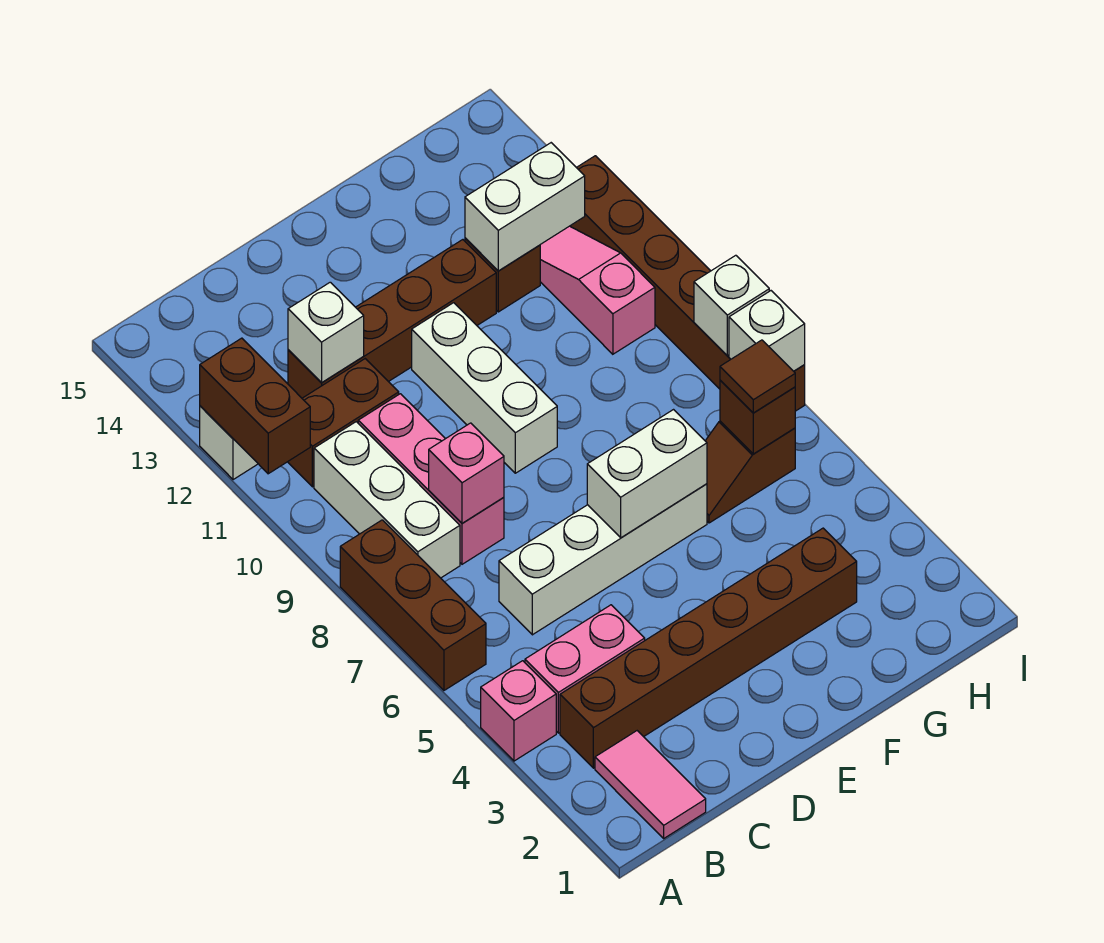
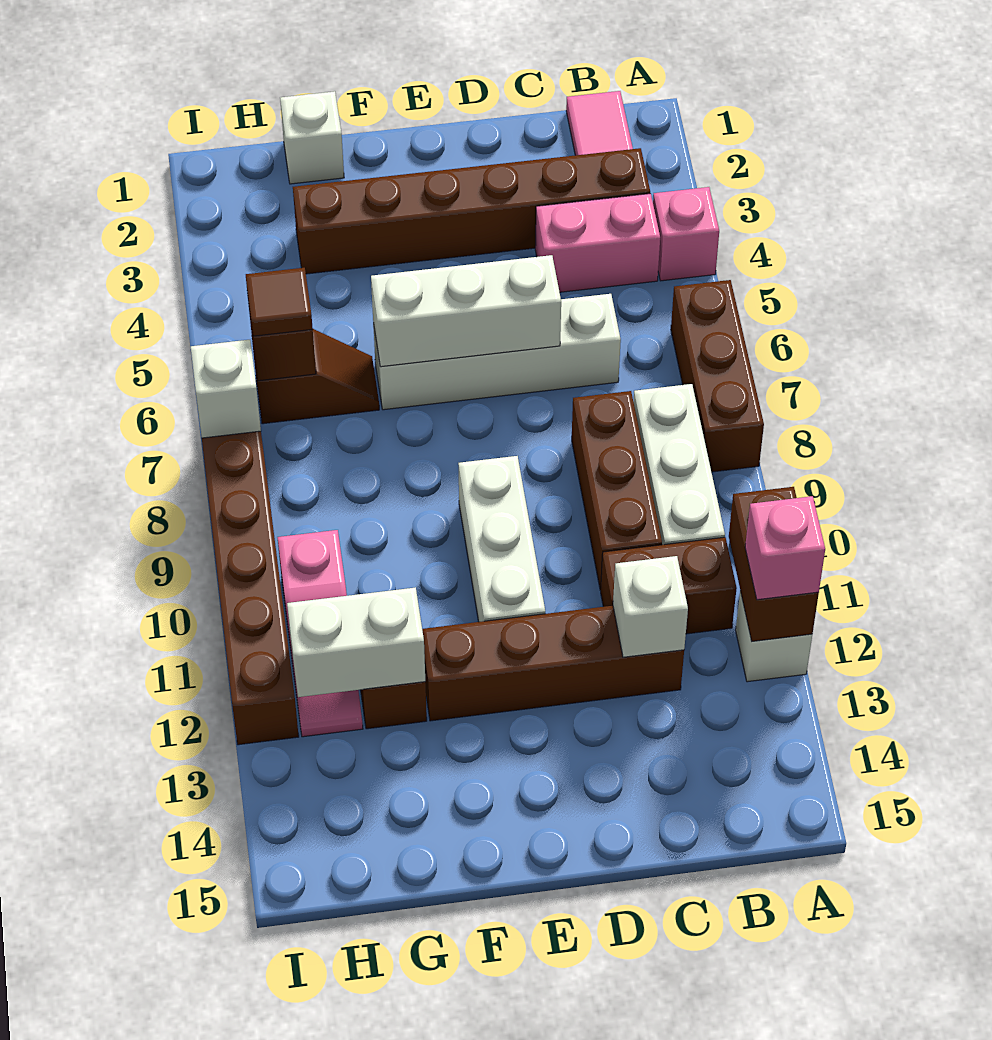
pink brick C8:C10 level 1 -> brown brick C8:C10 level 1
pink brick C8 level 2 -> pink brick A12 level 3
white brick E6:F6 level 2 -> white brick D6:F6 level 2
white brick I8 level 2 -> white brick G1 level 1

